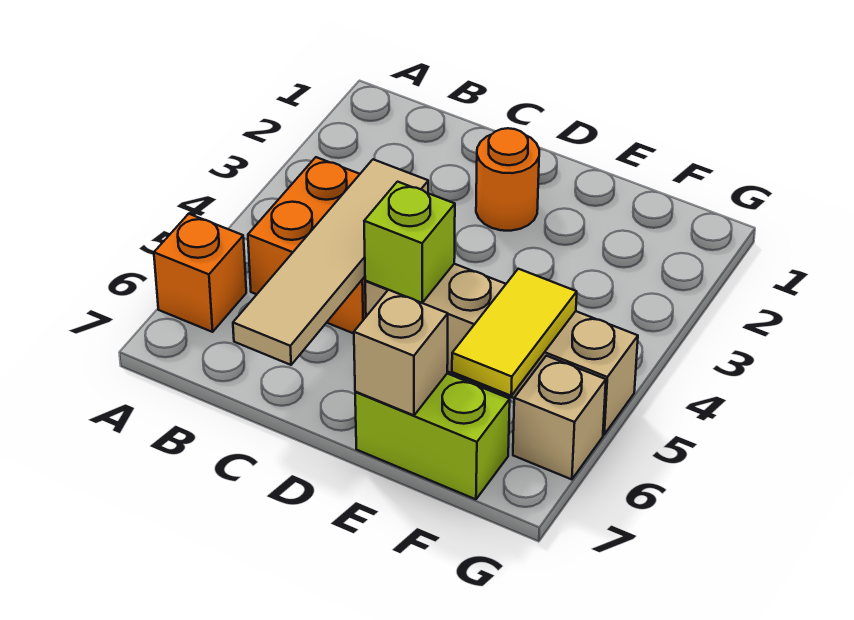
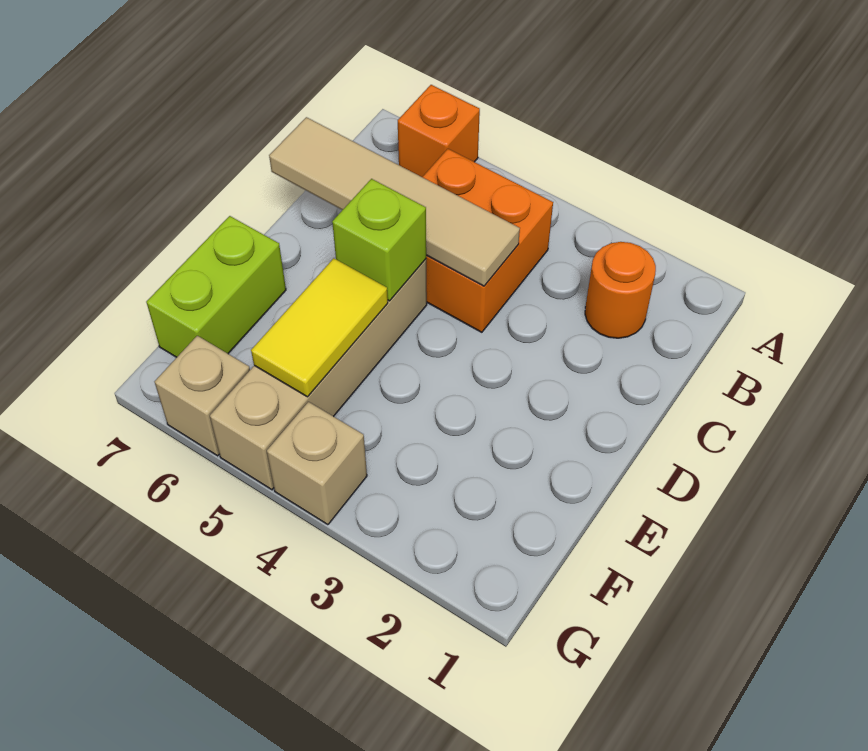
orange round brick D2 level 1 -> orange round brick B2 level 1
tan brick E7 level 2 -> tan brick G4 level 1
yellow tile F5:F6 level 2 -> yellow tile E5:F5 level 2

